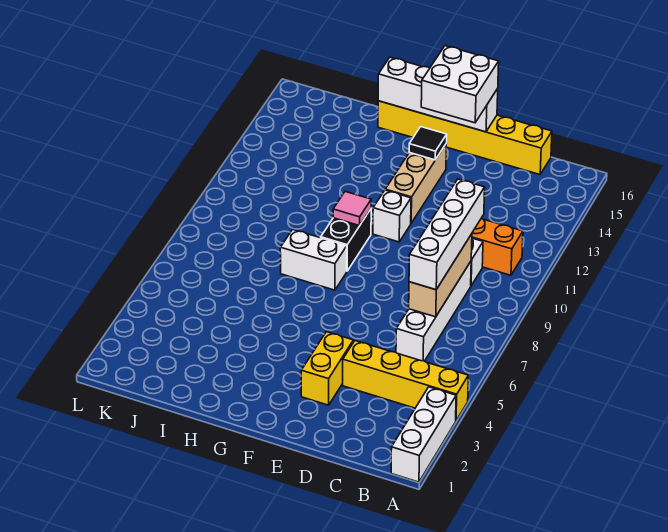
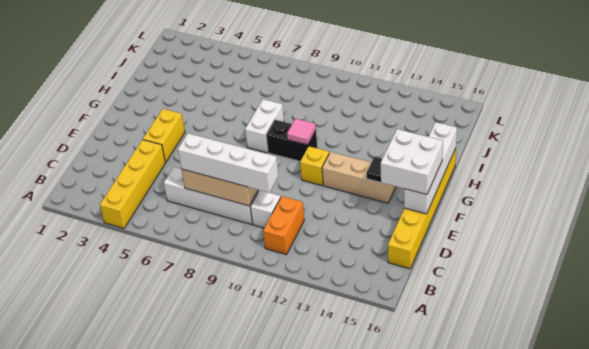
white brick A1:A3 level 1 -> none
yellow brick E3:E4 level 1 -> yellow brick E4:F4 level 1
white brick F11 level 1 -> yellow brick F11 level 1

